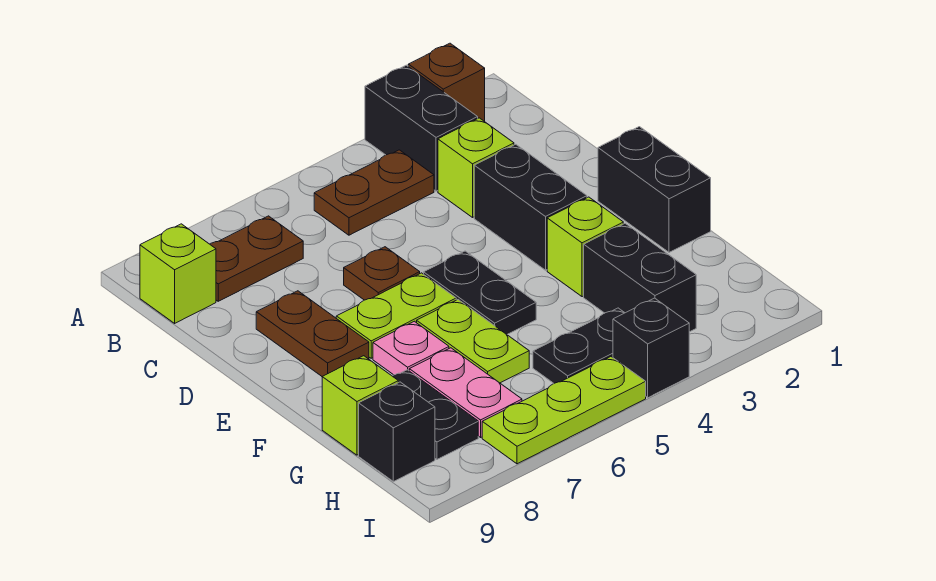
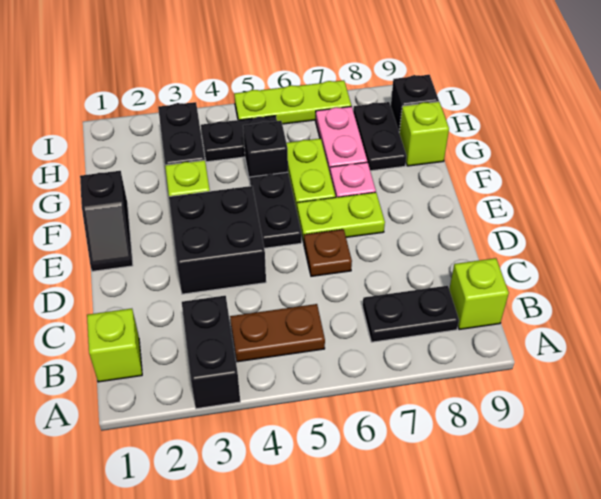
brown brick A2 level 1 -> none
brown plate B7:B8 level 1 -> black plate B7:B8 level 1
lime brick C3 level 1 -> lime brick B1 level 1
black brick D3:E3 level 1 -> black brick D3:E4 level 1
brown plate D8:E8 level 1 -> none
black brick E1:F1 level 1 -> black slope E1:F1 level 1 top F
black brick I4 level 1 -> black brick G5 level 1

